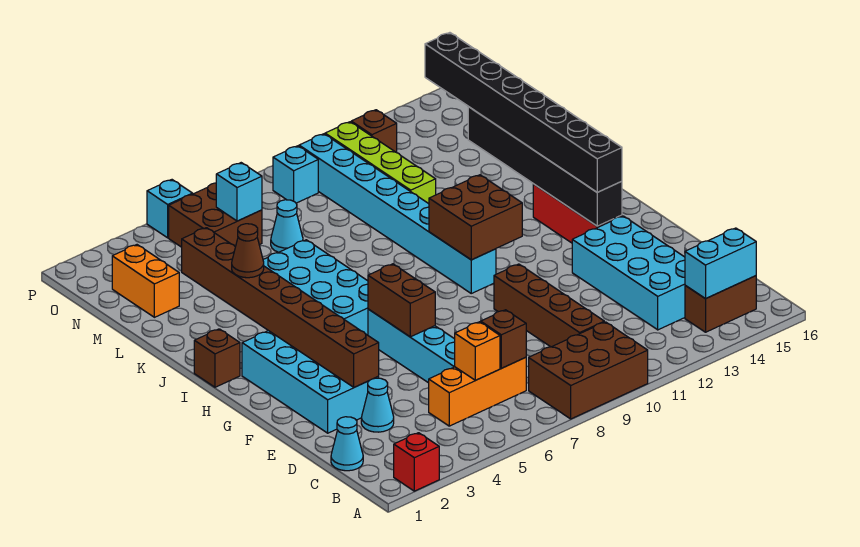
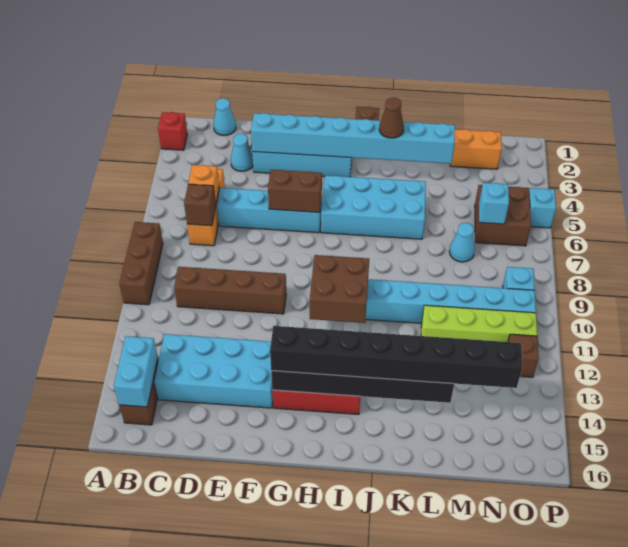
brown brick A8:B10 level 1 -> brown brick A8:A10 level 1
brown brick E3:L3 level 2 -> cyan brick E3:L3 level 2

